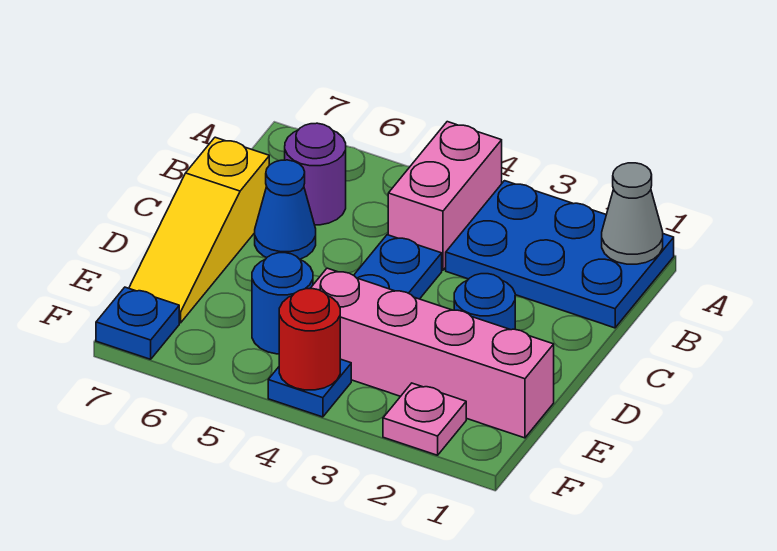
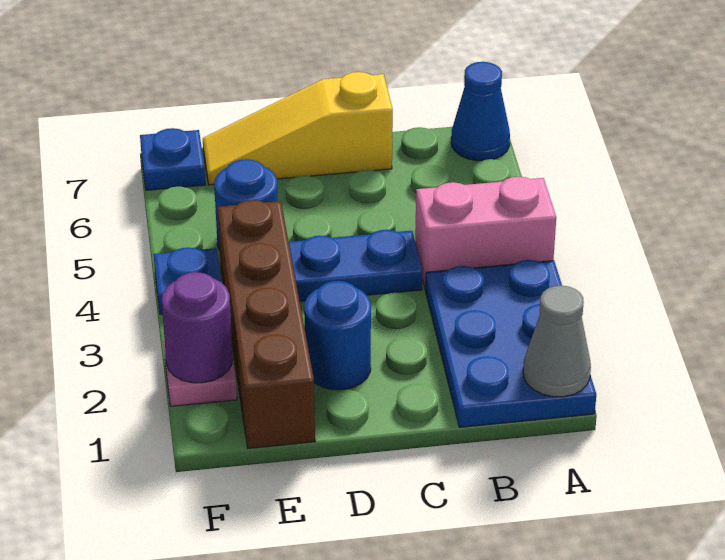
purple round brick B6 level 1 -> purple round brick F2 level 2
blue cone C6 level 1 -> blue cone A7 level 1
pink brick E1:E4 level 1 -> brown brick E1:E4 level 1
red round brick F4 level 2 -> none

